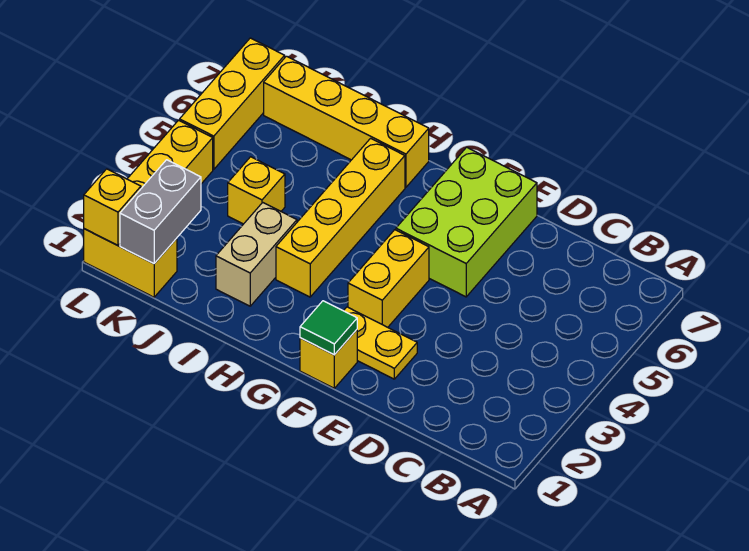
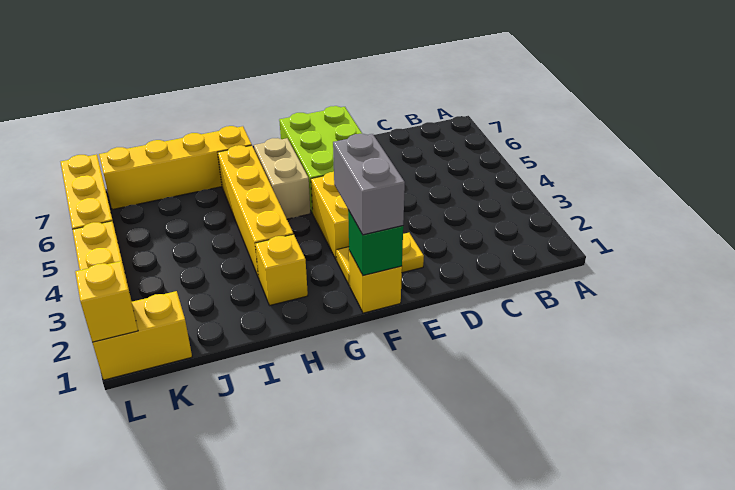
green tile F1 level 2 -> green brick F1 level 2
tan brick I2:I3 level 1 -> tan brick G5:G6 level 1
yellow brick J4 level 1 -> yellow brick H2 level 1
grey brick K1:K2 level 2 -> grey brick F1:F2 level 3

